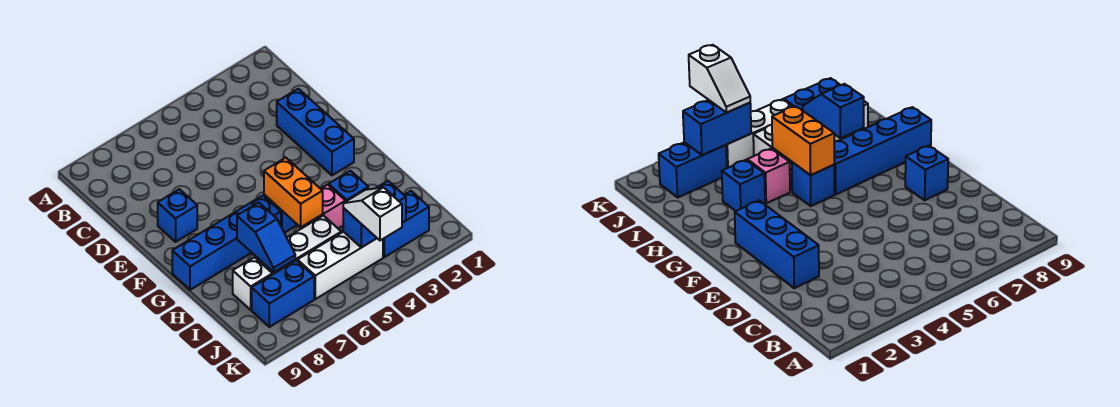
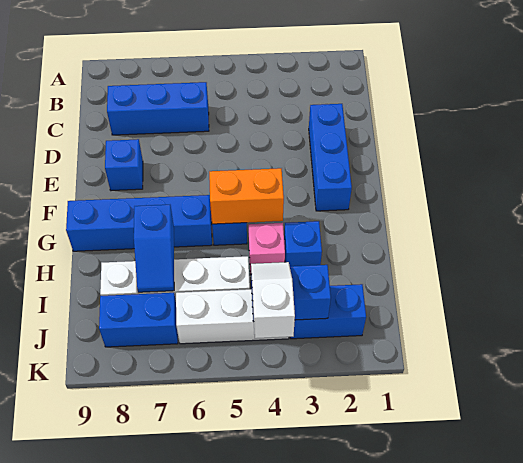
none -> blue brick C6:C8 level 1
orange brick G5:H5 level 2 -> orange brick G4:G5 level 2

